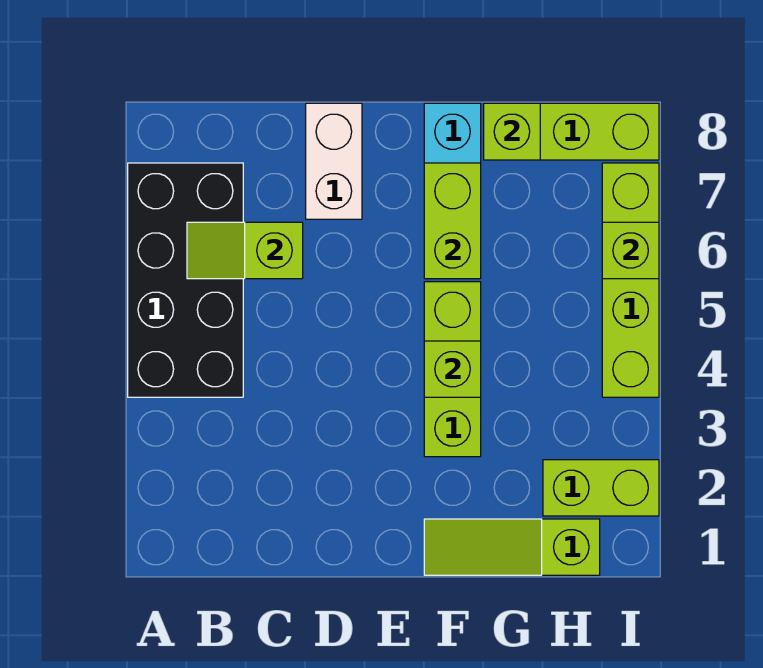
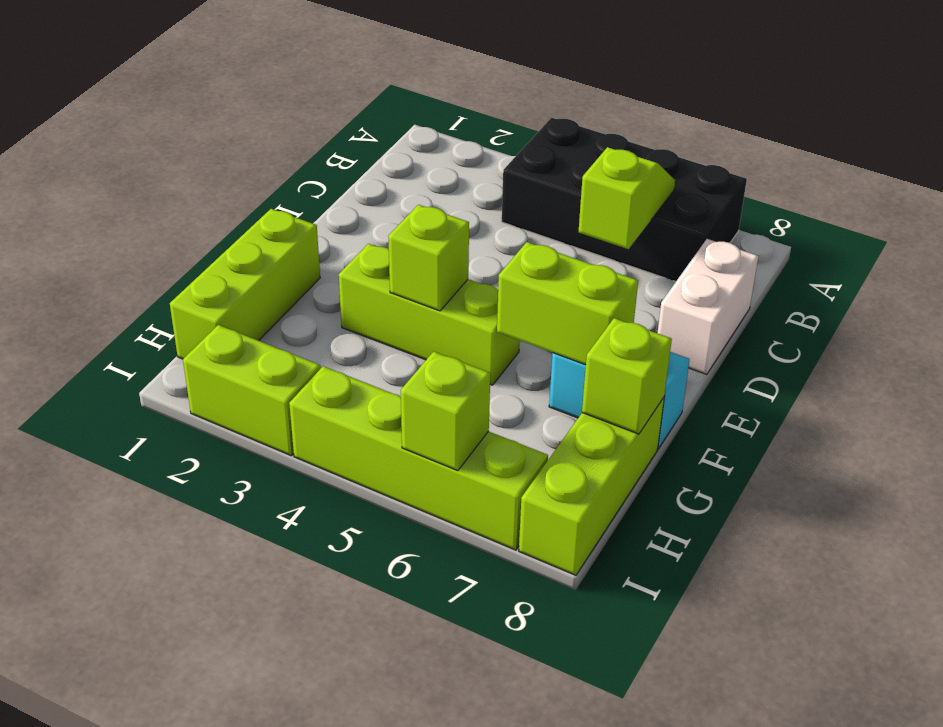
white brick D7:D8 level 1 -> white brick C8:D8 level 1
lime slope F1:H1 level 1 top H -> lime brick F1:H1 level 1
lime brick H2:I2 level 1 -> lime brick I2:I3 level 1

